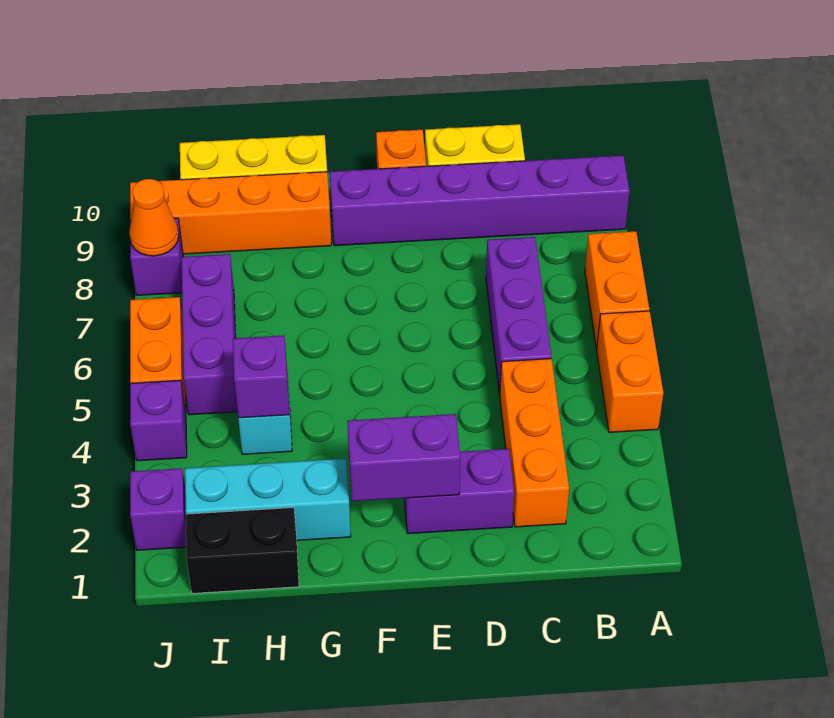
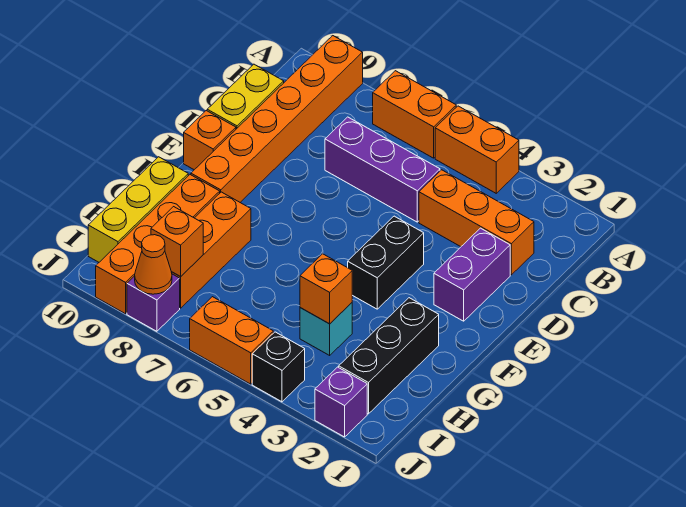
purple brick A9:F9 level 1 -> orange brick A9:F9 level 1
purple brick E2:F2 level 2 -> none
cyan brick G2:I2 level 1 -> black brick G2:I2 level 1
none -> orange brick G8:I8 level 1
black brick H1:I1 level 1 -> black brick E4:F4 level 1
purple brick H4 level 2 -> orange brick H4 level 2
purple brick I5:I7 level 1 -> none
none -> orange brick I8 level 2
purple brick J4 level 1 -> black brick J4 level 1

